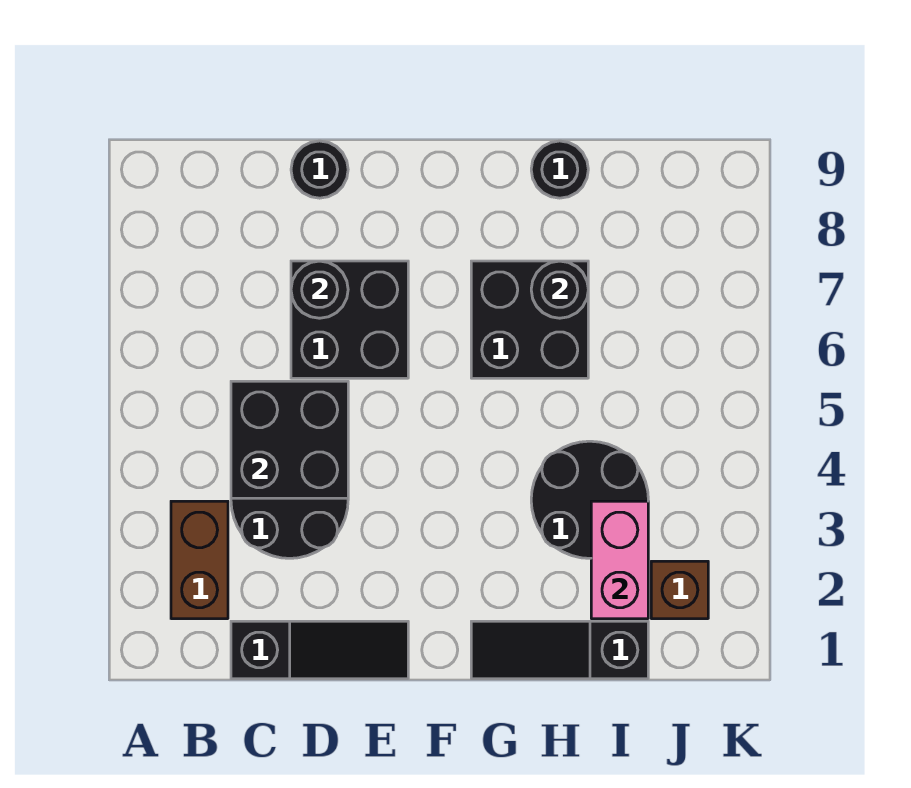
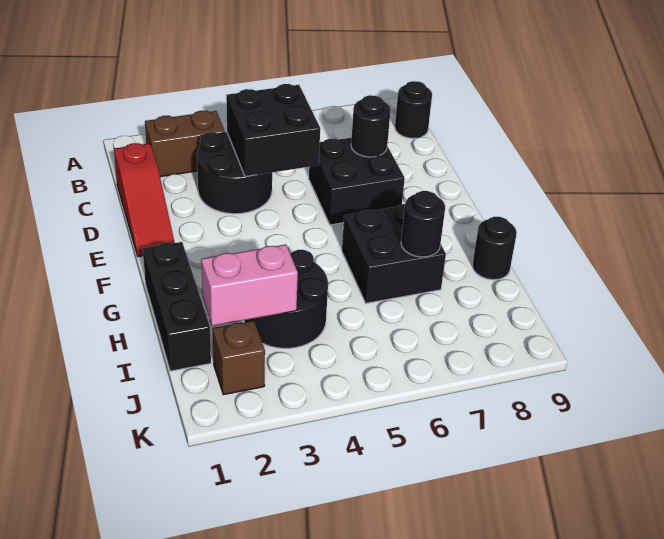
black slope C1:E1 level 1 top C -> red slope C1:E1 level 1 top C
black round brick D9 level 1 -> black round brick B9 level 1
black slope G1:I1 level 1 top I -> black brick G1:I1 level 1

